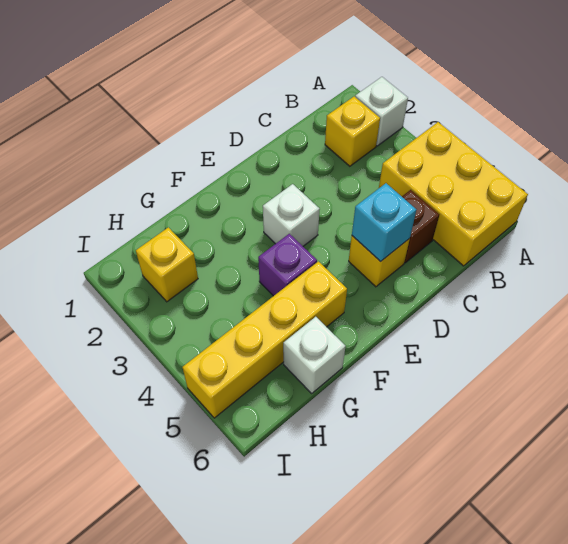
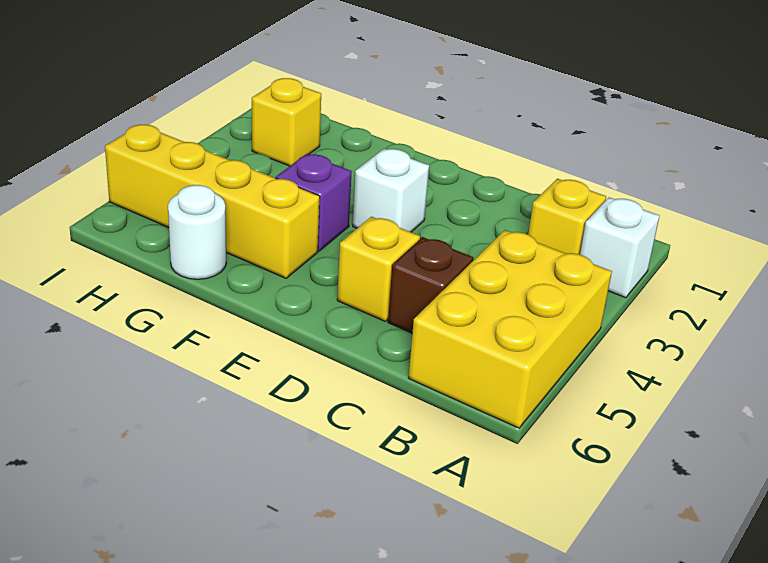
cyan brick D5 level 2 -> none
white brick G6 level 1 -> white round brick G6 level 1

